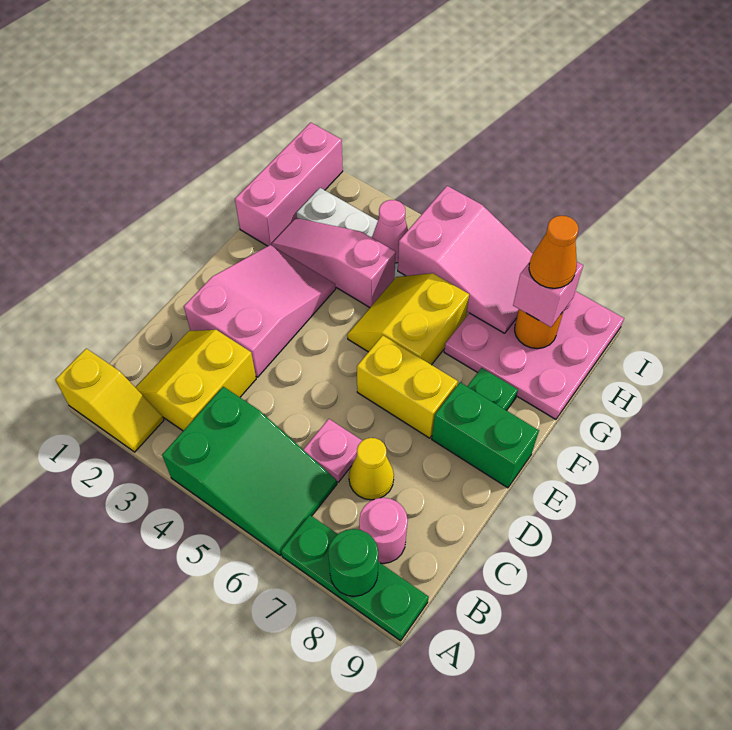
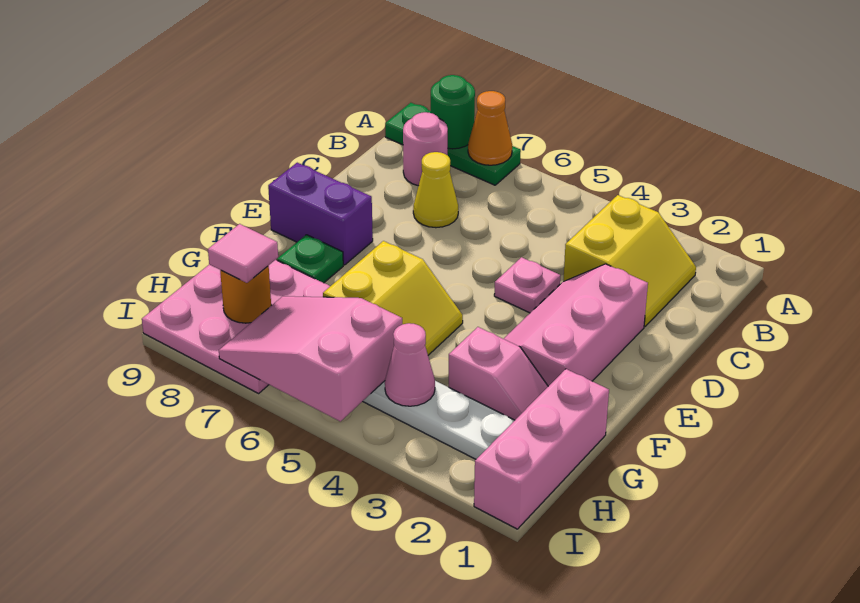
yellow slope A1:A2 level 1 top 1 -> none
green slope A4:B6 level 1 top 4 -> none
pink plate C6 level 1 -> pink plate D4 level 1
pink slope D2:F3 level 1 top D -> pink slope D2:F3 level 1 top 2
yellow brick E6:E7 level 1 -> none
green brick E8:E9 level 1 -> purple brick E8:E9 level 1
pink slope G2:G4 level 1 top 4 -> pink slope G2:G3 level 1 top 3
pink brick H8 level 3 -> pink tile H8 level 3
orange cone H8 level 4 -> orange cone A7 level 2

